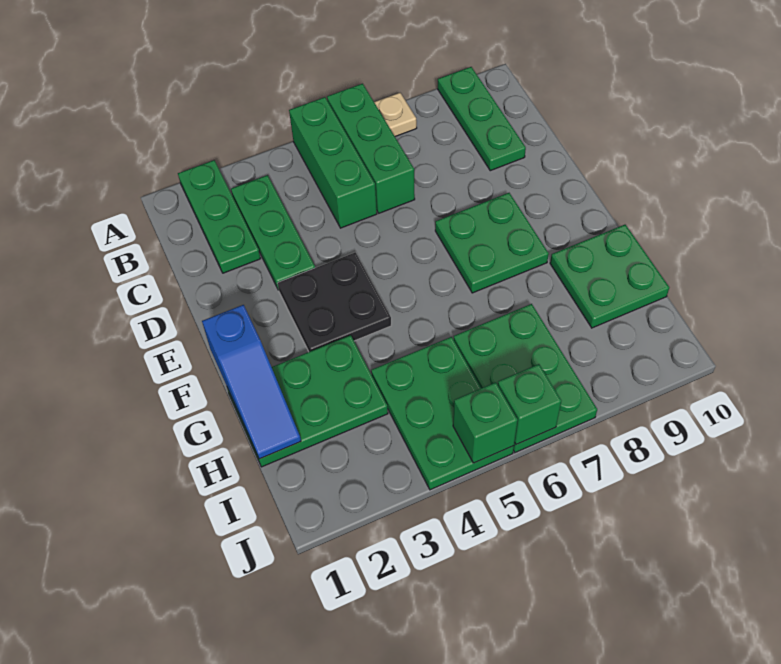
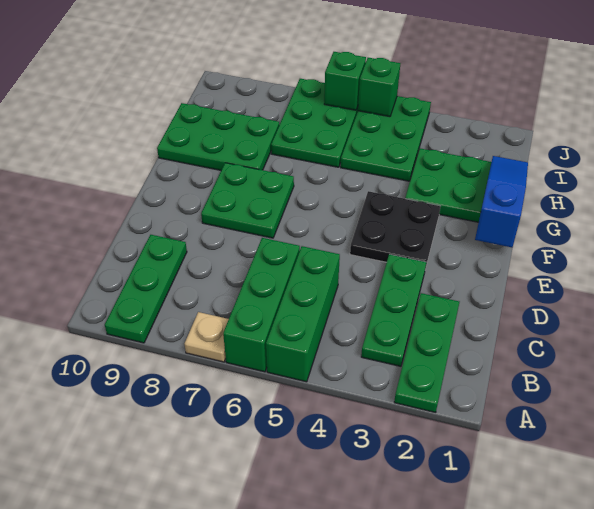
green plate G9:H10 level 1 -> green plate G8:H10 level 1

